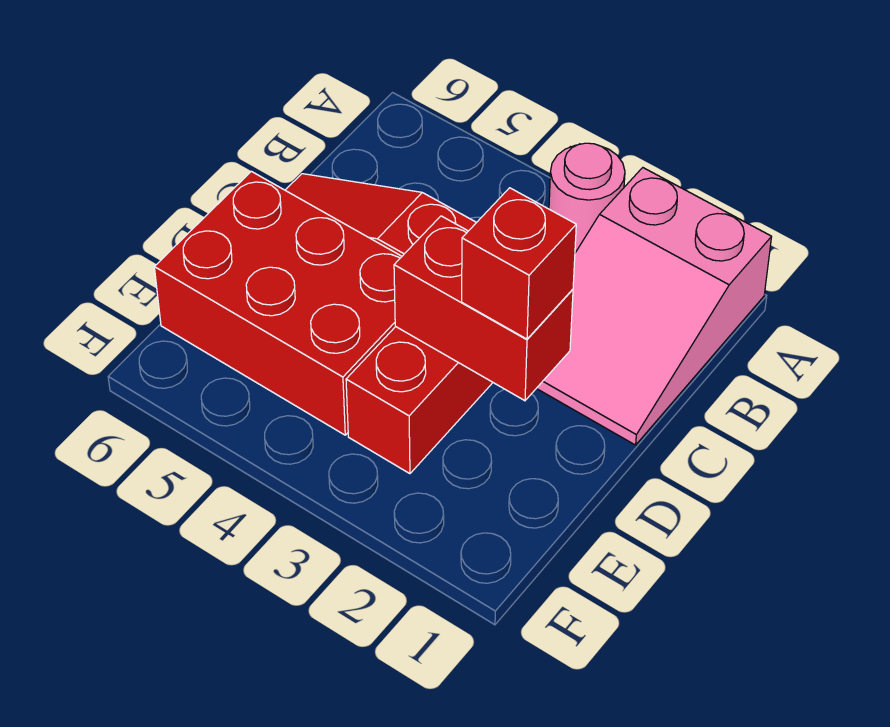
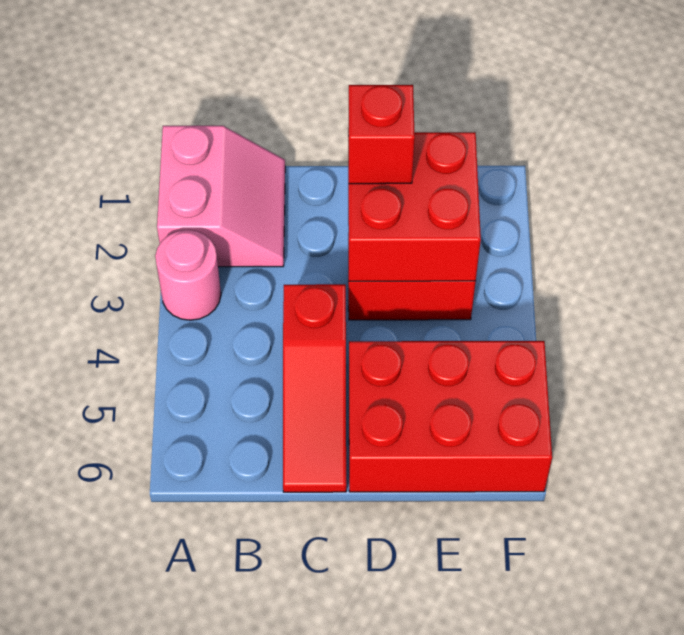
pink slope A1:C2 level 1 top A -> pink slope A1:B2 level 1 top A
red brick D2:D3 level 2 -> red brick D2:E3 level 2
red brick D4:E6 level 1 -> red brick D5:F6 level 1

